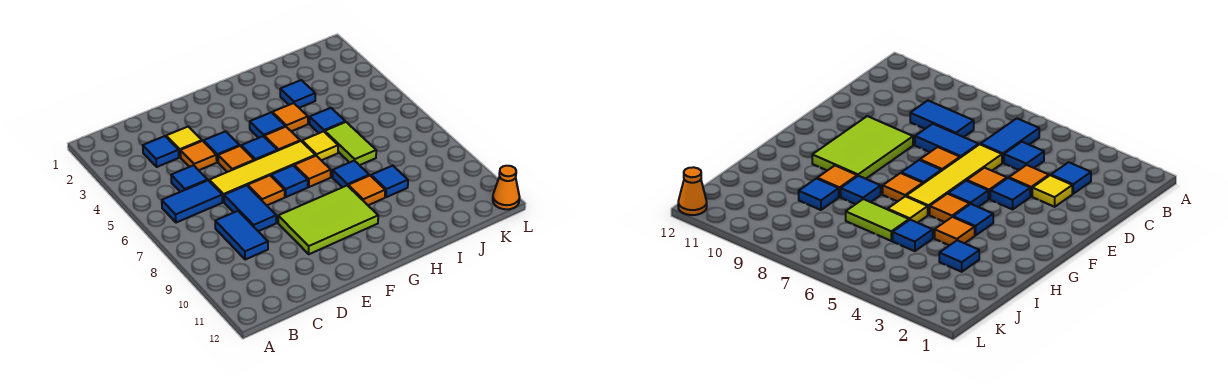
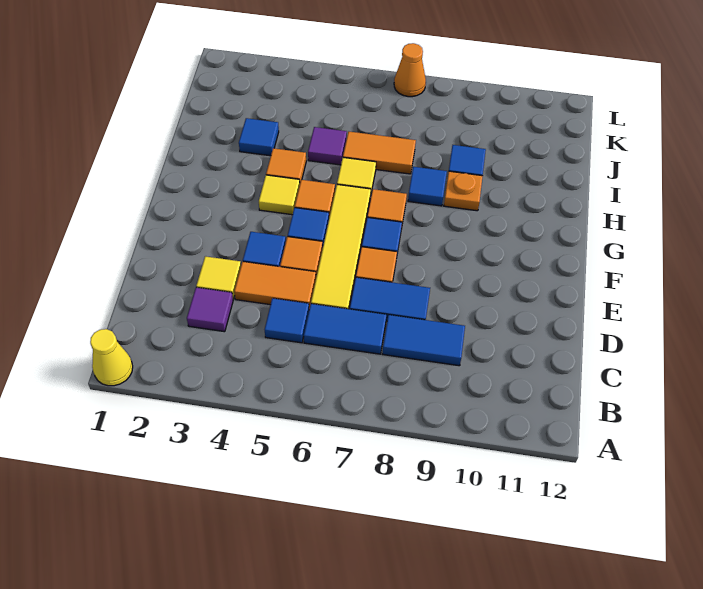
none -> yellow cone A1 level 1
blue tile B6:C6 level 1 -> blue tile C6:C7 level 1
blue tile C3 level 1 -> purple tile C3 level 1
orange tile D4 level 1 -> orange tile D4:D5 level 1
lime tile E9:G10 level 1 -> none
blue tile G4 level 1 -> yellow tile G4 level 1
orange tile H9 level 1 -> orange plate H9 level 1
blue tile I5 level 1 -> purple tile I5 level 1
lime tile I6:I7 level 1 -> orange tile I6:I7 level 1
orange cone L12 level 1 -> orange cone L7 level 1

